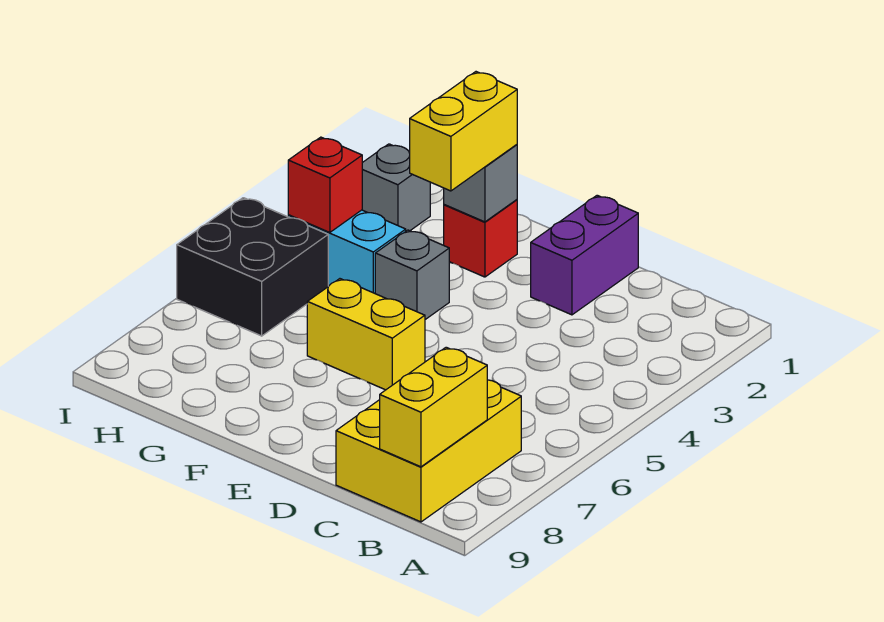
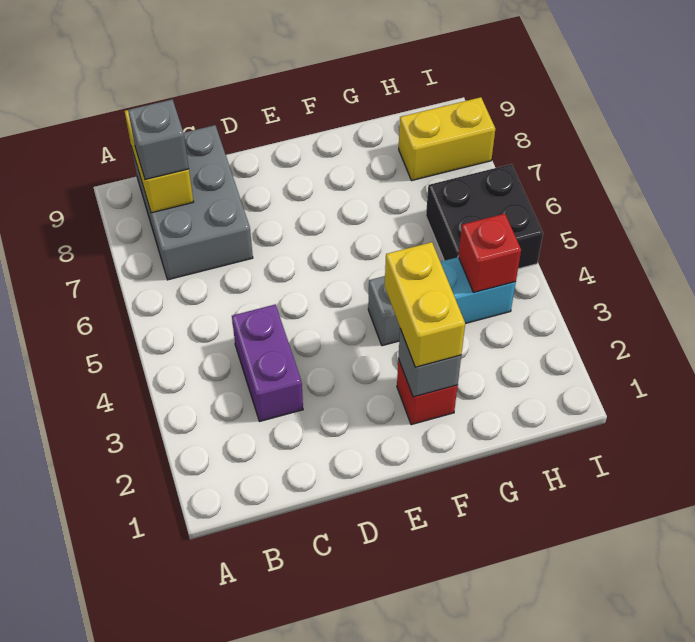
yellow brick B7:C9 level 1 -> grey brick B7:C9 level 1
purple brick D1:D2 level 1 -> purple brick C3:C4 level 1
yellow brick E6:F6 level 1 -> yellow brick H8:I8 level 1
grey brick H2 level 1 -> grey brick B8 level 3

